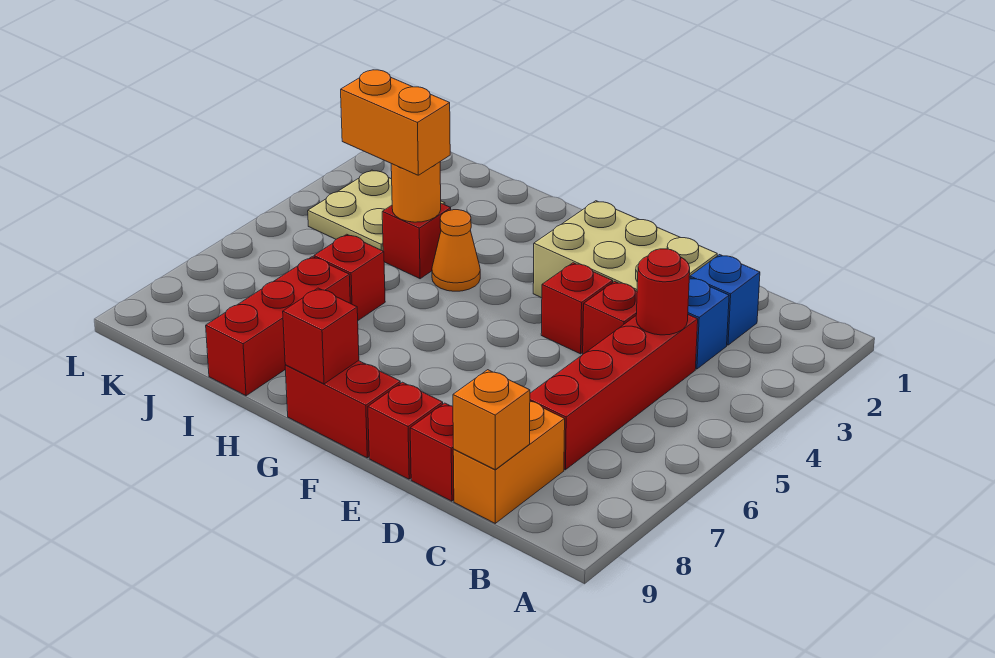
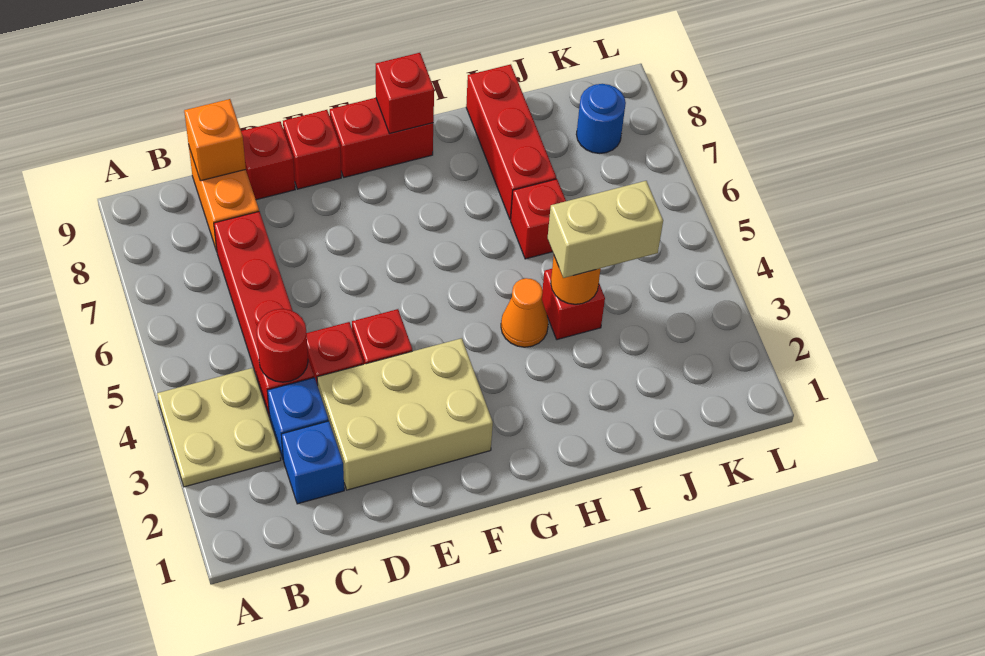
orange brick I4:J4 level 3 -> tan brick I4:J4 level 3
tan plate J3:K4 level 1 -> tan plate A3:B4 level 1
none -> blue round brick K8 level 1

